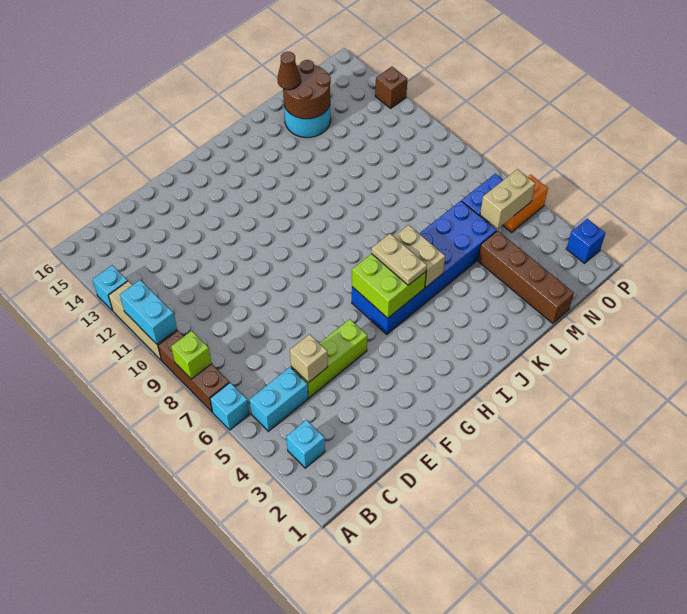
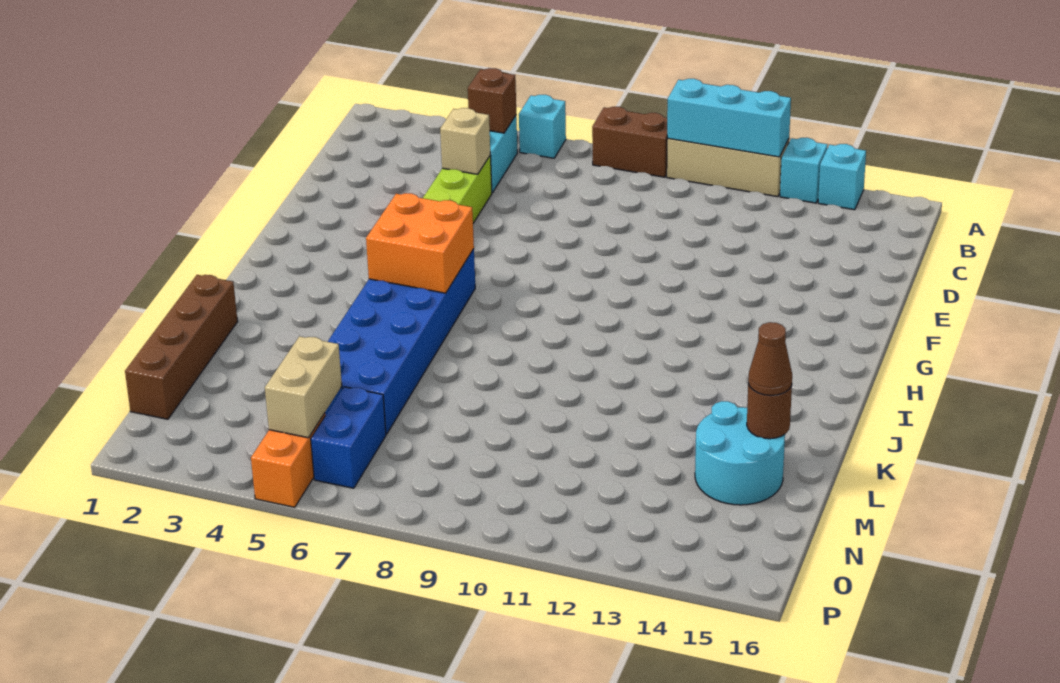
brown brick A7:A9 level 1 -> brown brick A8:A9 level 1
lime brick A8 level 2 -> none
cyan brick A10:A11 level 2 -> cyan brick A10:A12 level 2
cyan brick B3 level 1 -> cyan brick A14 level 1
lime brick H5:I6 level 2 -> orange brick H5:I6 level 2
tan plate I5:I6 level 3 -> none
tan brick J5:J6 level 2 -> none
brown round brick L14:M15 level 2 -> brown round brick L15 level 2
brown brick M1:M4 level 1 -> brown brick K1:N1 level 1
blue brick P2 level 1 -> none
brown brick P13 level 1 -> brown brick B5 level 2

